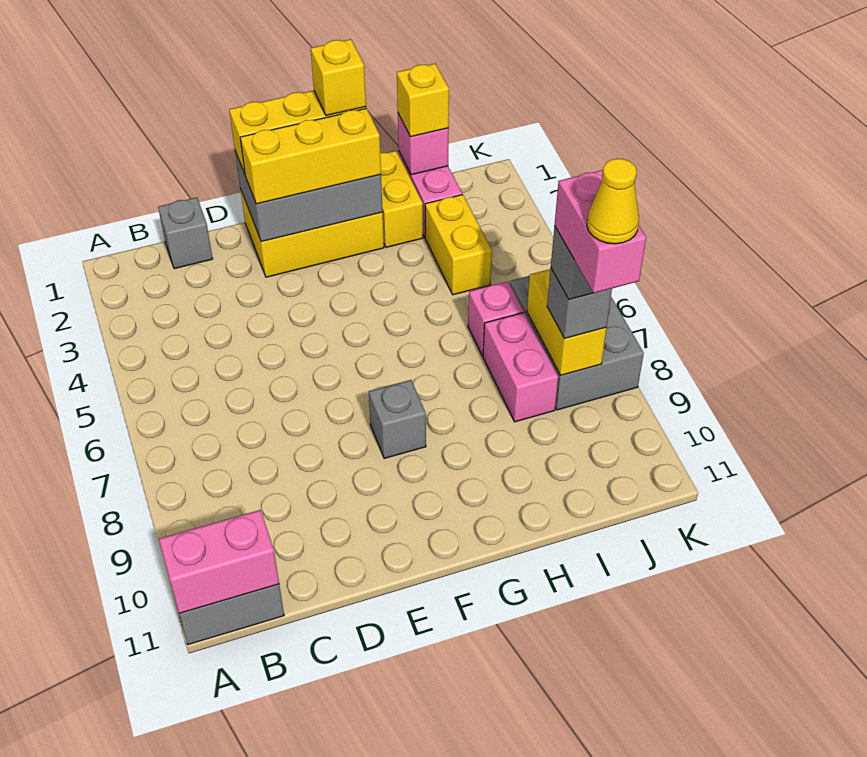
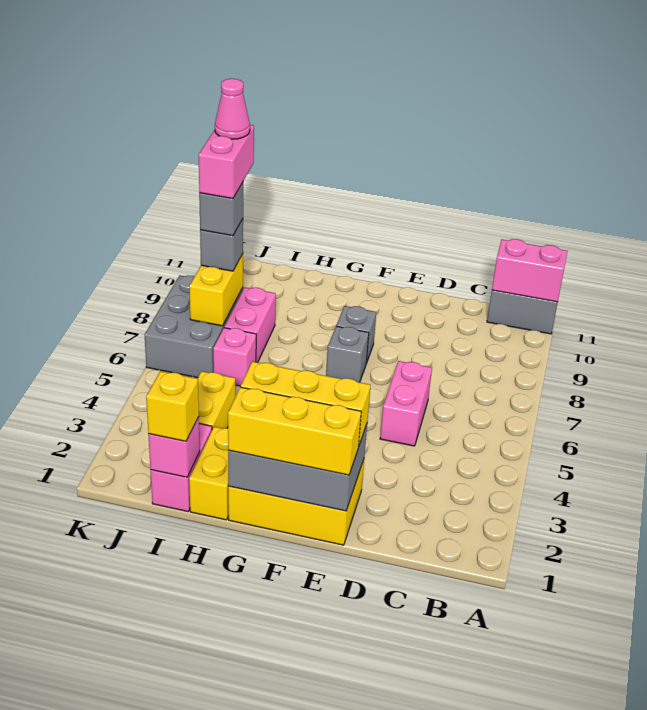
grey brick C1 level 1 -> grey brick F7 level 1
none -> pink brick D5:D6 level 1
yellow brick G1 level 4 -> none
yellow cone J9 level 6 -> pink cone J9 level 6

